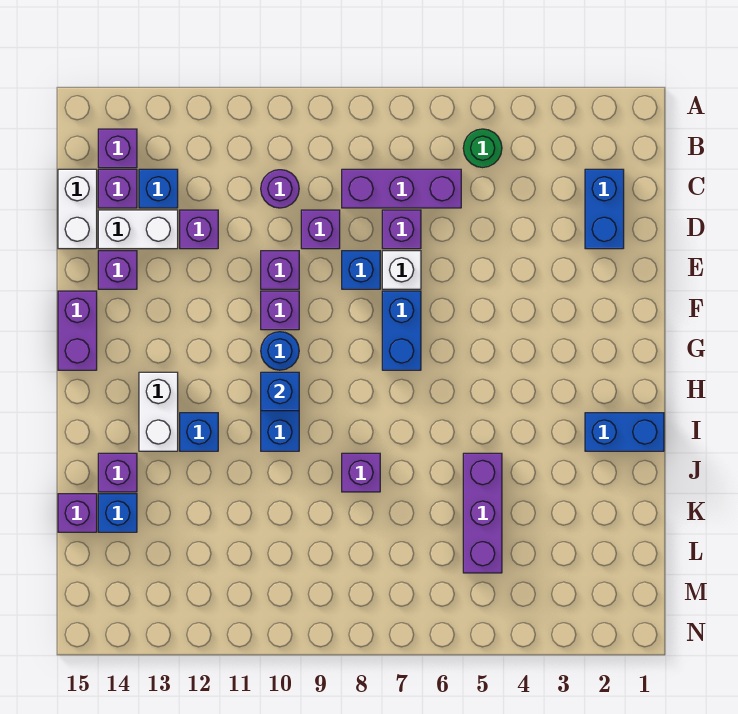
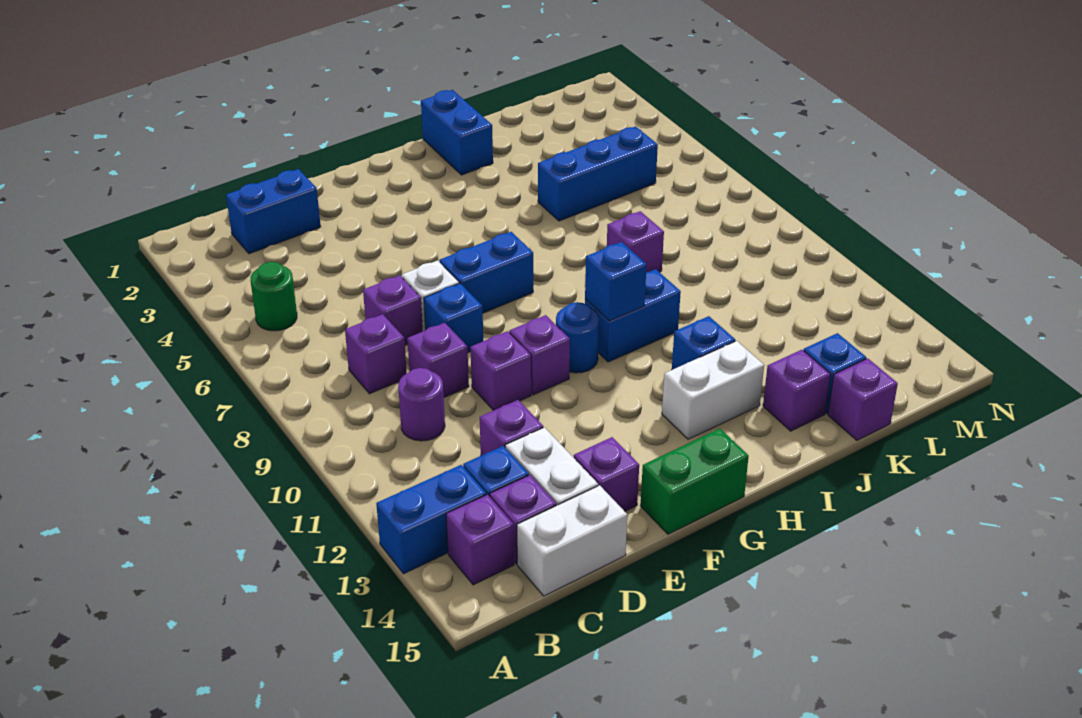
none -> blue brick A13:B13 level 1
purple brick C6:C8 level 1 -> purple brick C8 level 1
purple brick F15:G15 level 1 -> green brick F15:G15 level 1
purple brick J5:L5 level 1 -> blue brick J5:L5 level 1

